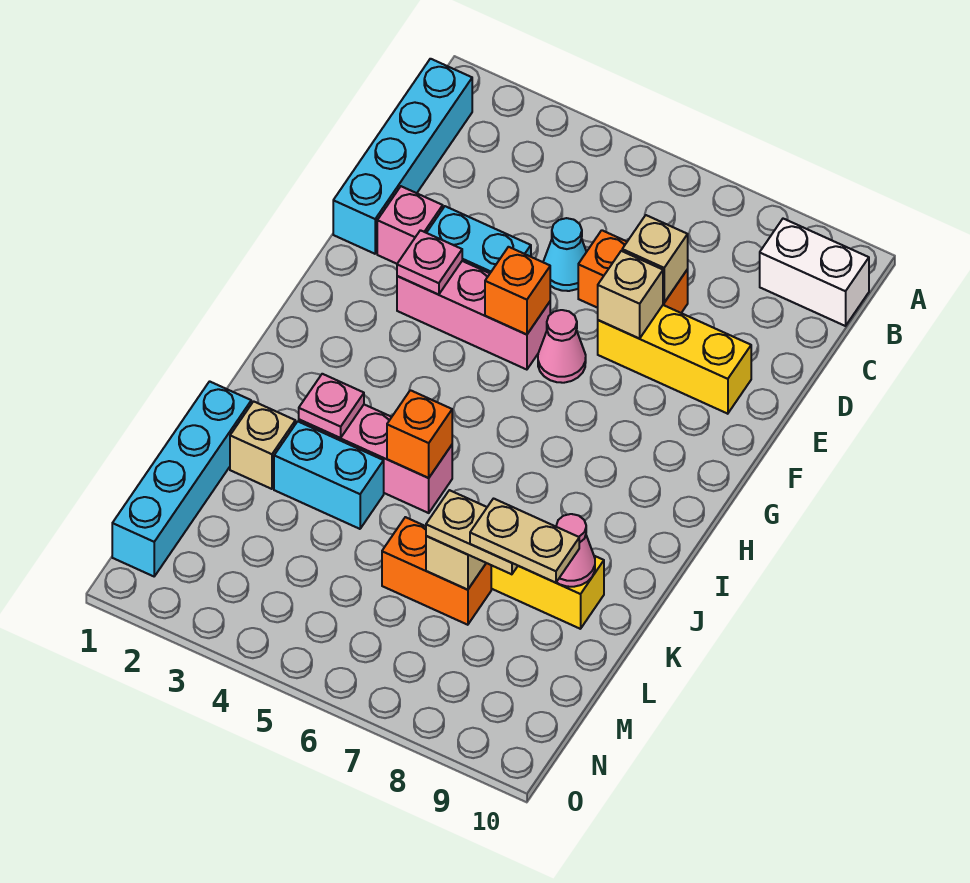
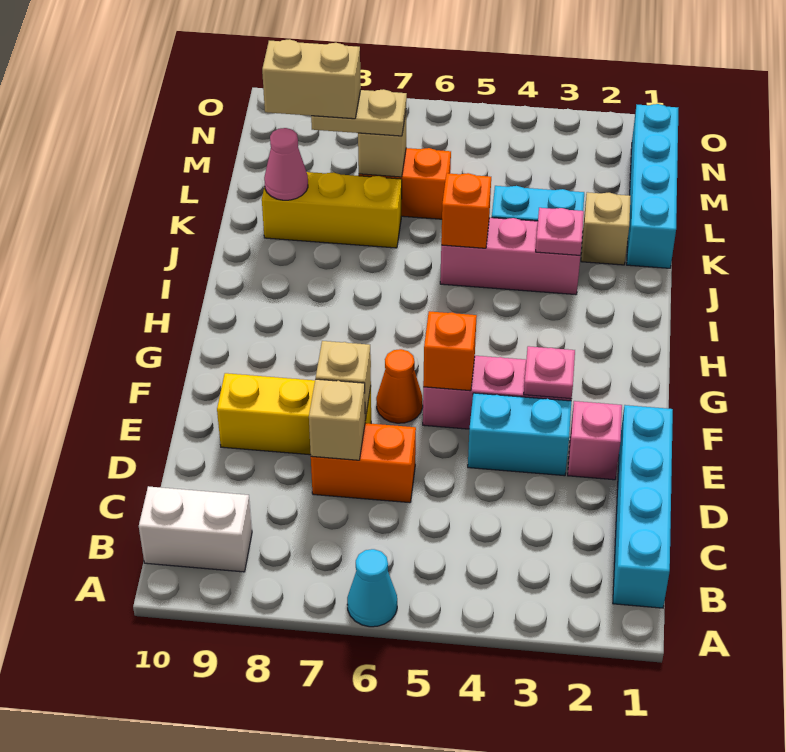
cyan cone D5 level 1 -> cyan cone A6 level 1
pink cone F6 level 1 -> orange cone F6 level 1
tan plate L8:L9 level 4 -> tan brick L8:L9 level 4

